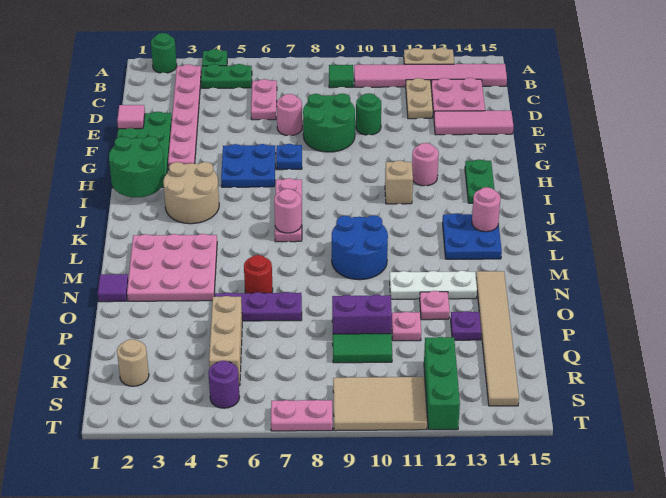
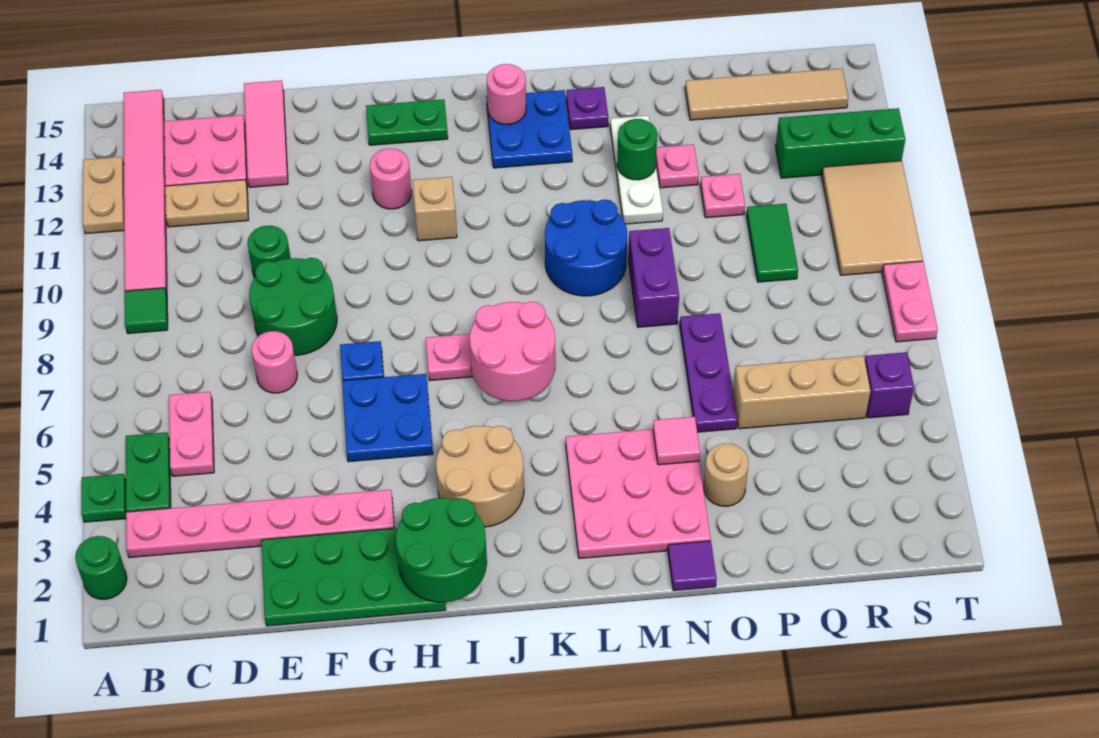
pink plate C6:D6 level 1 -> pink plate C5:C6 level 1
pink tile E1 level 2 -> pink tile N4 level 2
pink round brick K7 level 2 -> pink round brick J6:K7 level 2
red round brick N6 level 1 -> none
none -> green round brick N12 level 2
tan tile N14:S14 level 1 -> tan tile P14:S14 level 1
purple brick P9:P10 level 1 -> purple brick N8:N9 level 1
purple plate P13 level 1 -> purple plate M14 level 1
tan round brick R2 level 1 -> tan round brick O3 level 1
purple round brick S5 level 1 -> purple brick S5 level 1

